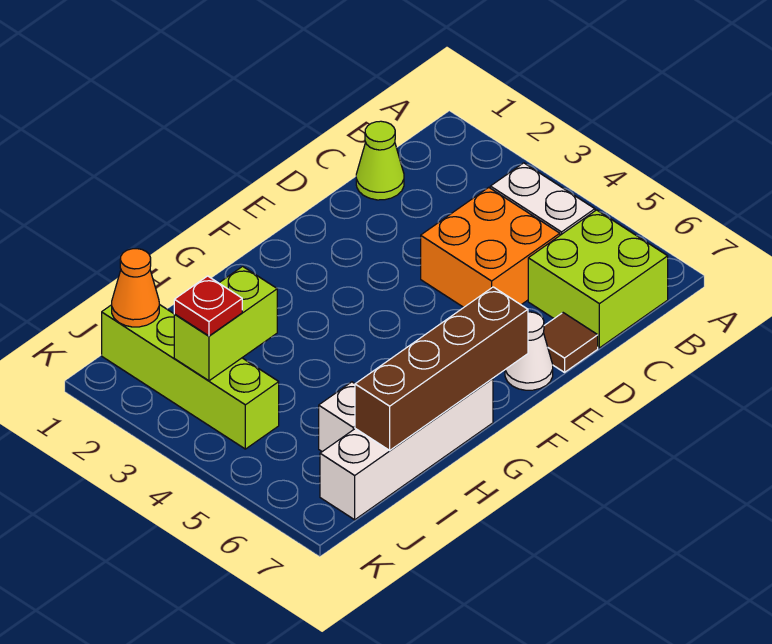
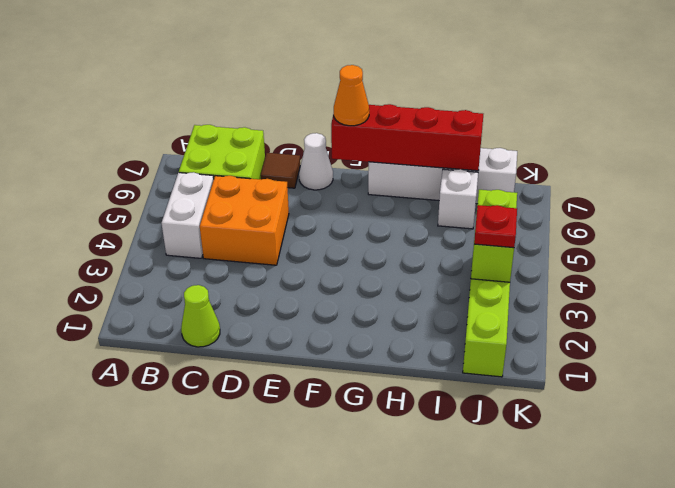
brown brick F7:I7 level 2 -> red brick F7:I7 level 2
lime brick I3:J3 level 2 -> lime brick J3:J4 level 2
orange cone J1 level 2 -> orange cone F7 level 3

